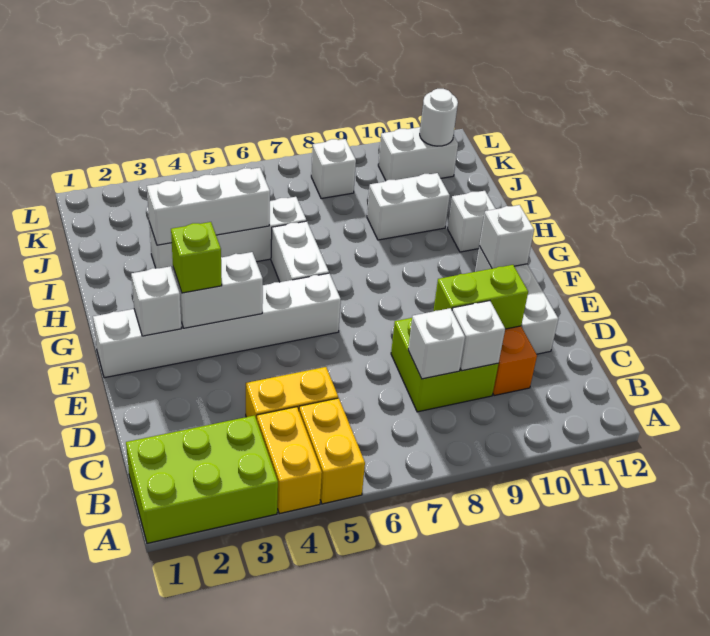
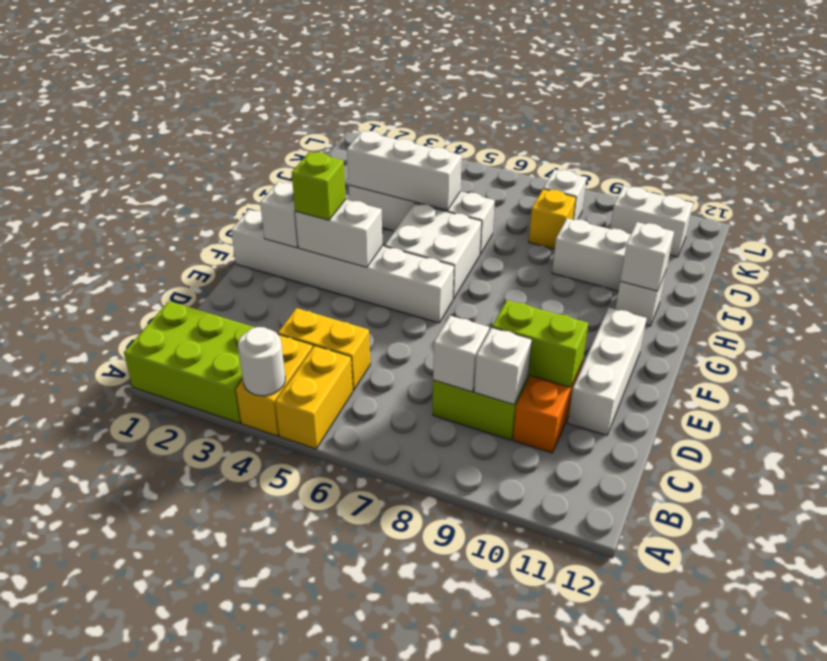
white brick F11 level 2 -> white brick H11 level 2
white brick G6:H6 level 1 -> white brick G5:H6 level 1
none -> yellow brick J8 level 1
white round brick K11 level 2 -> white round brick A4 level 2

